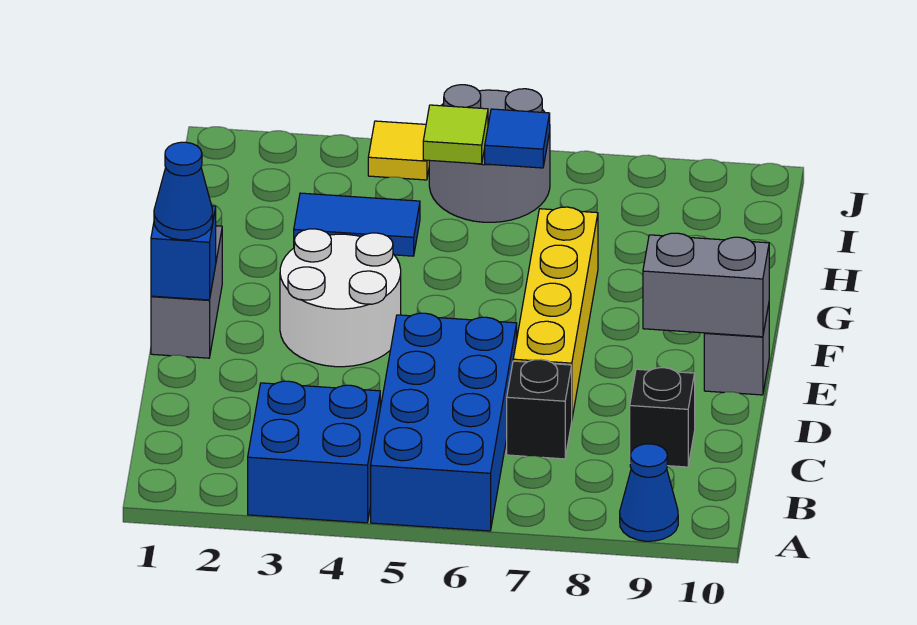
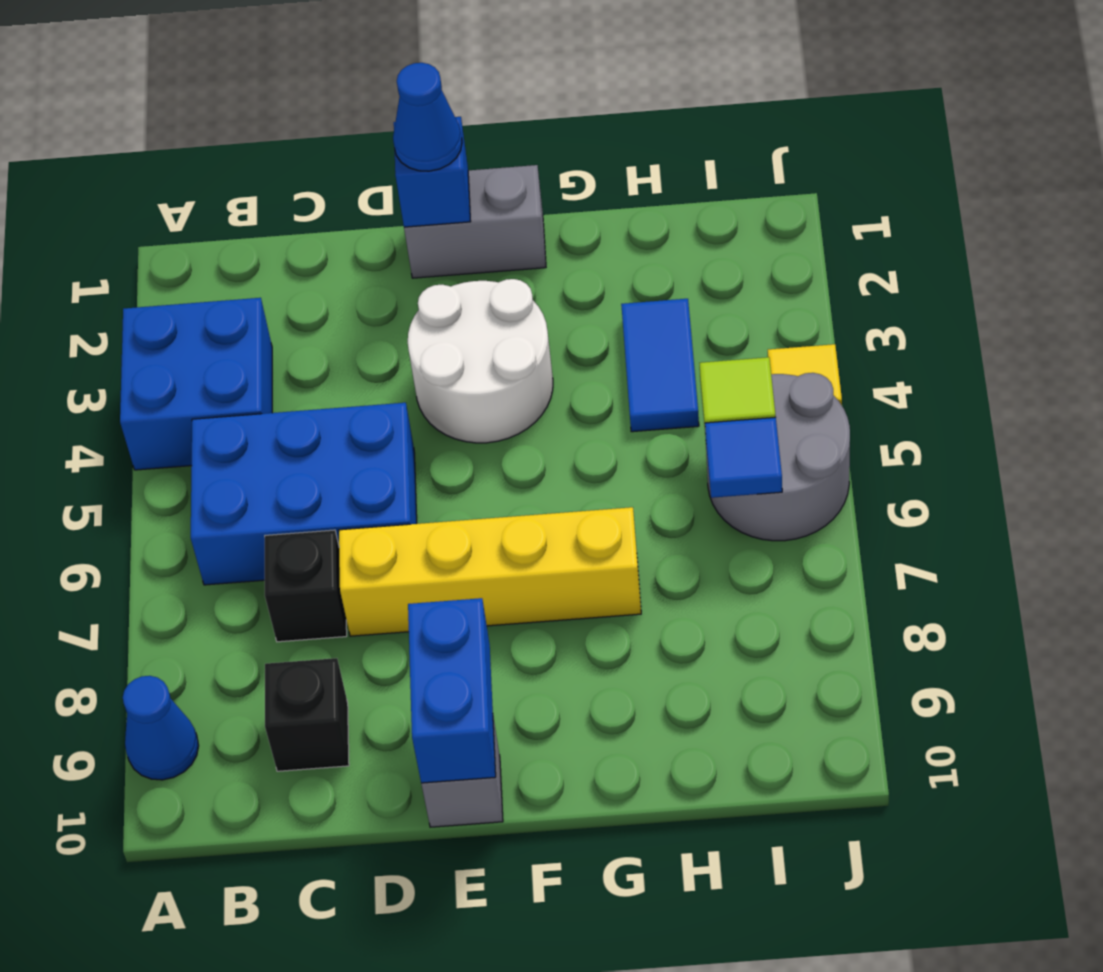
blue brick A5:D6 level 1 -> blue brick B5:D6 level 1
grey brick E9:E10 level 2 -> blue brick E9:E10 level 2

